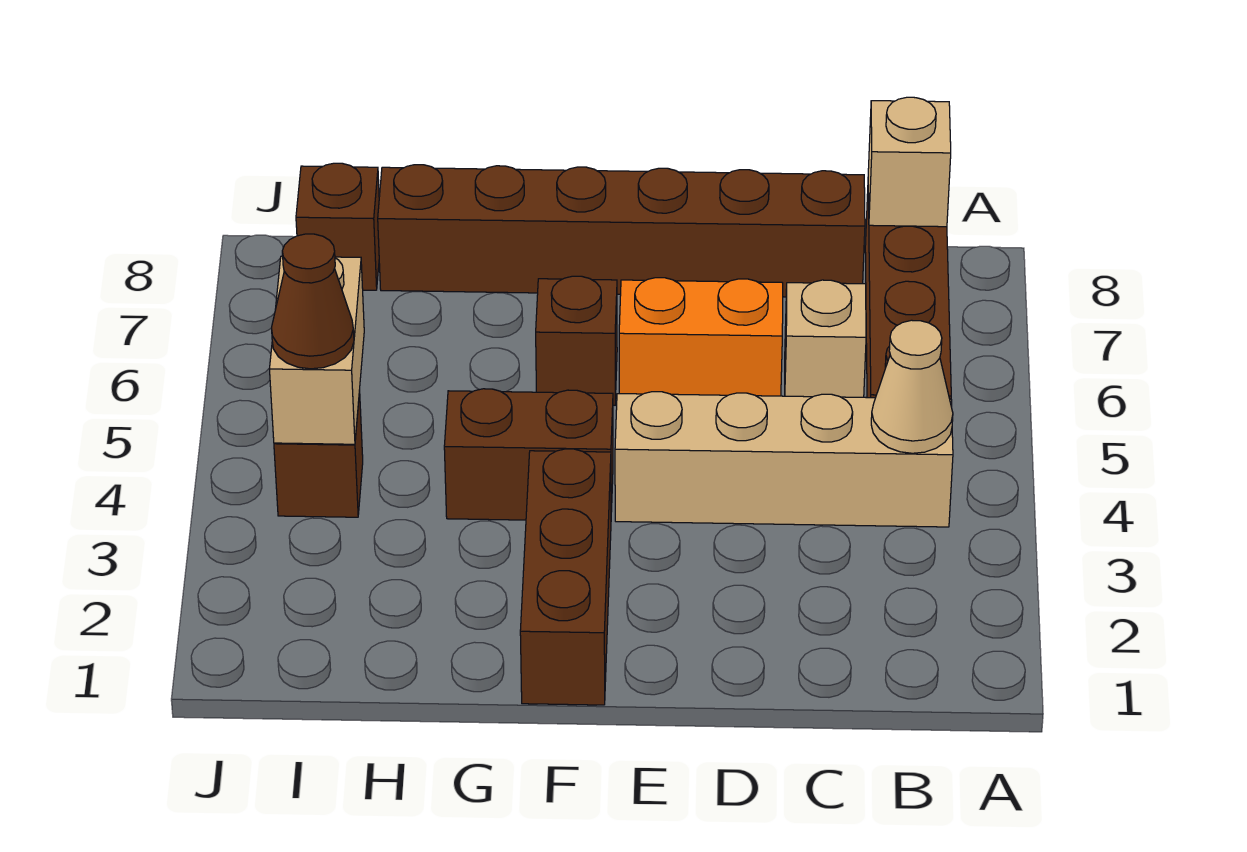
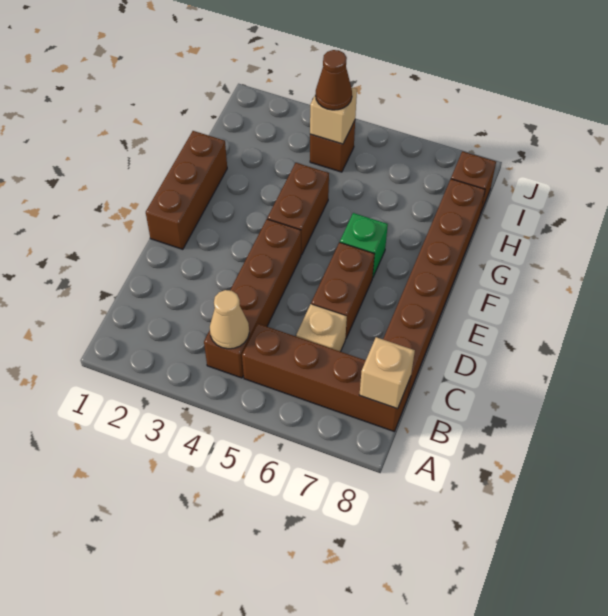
tan brick B4:E4 level 1 -> brown brick B4:E4 level 1
orange brick D6:E6 level 1 -> brown brick D6:E6 level 1
brown brick F1:F3 level 1 -> brown brick E1:G1 level 1
brown brick F6 level 1 -> green brick F6 level 1
tan brick I4:I5 level 2 -> tan brick I4 level 2

